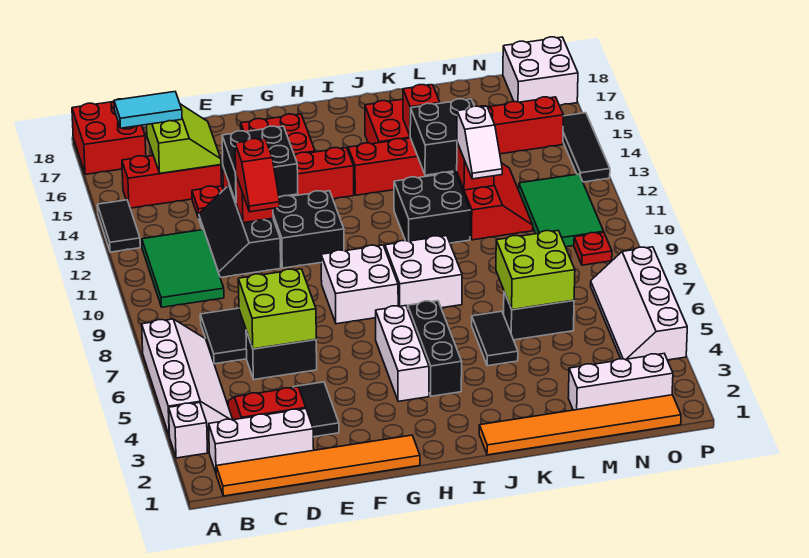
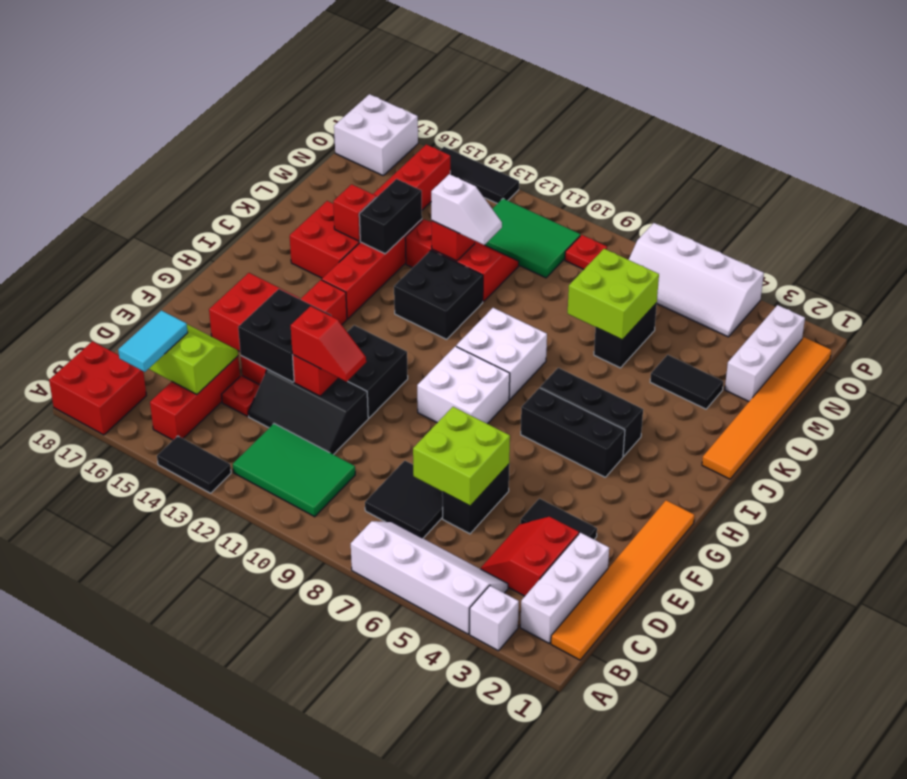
white brick H4:H6 level 1 -> black brick H4:H6 level 1
black tile K5:K6 level 1 -> black tile L3:L4 level 1
black brick K13:L14 level 2 -> black brick K14:L14 level 2

